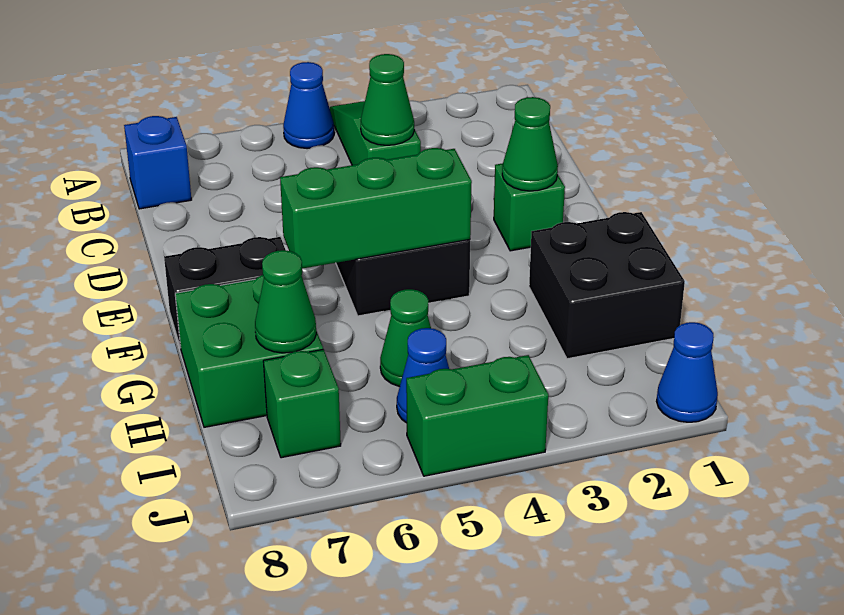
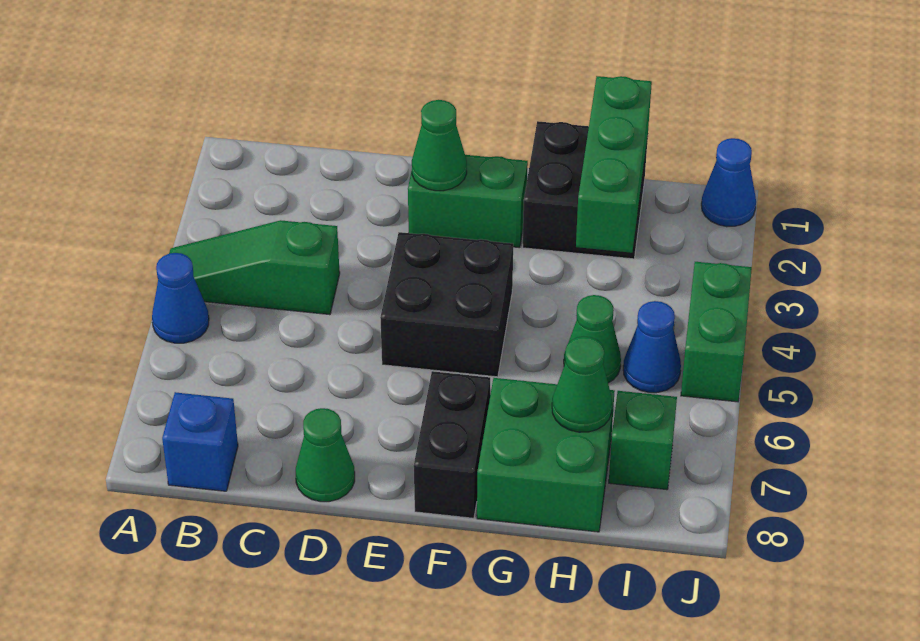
green cone C4 level 2 -> green cone D8 level 1
green brick E2 level 1 -> green brick E2:F2 level 1
green brick F4:F6 level 2 -> green brick H1:H3 level 2

